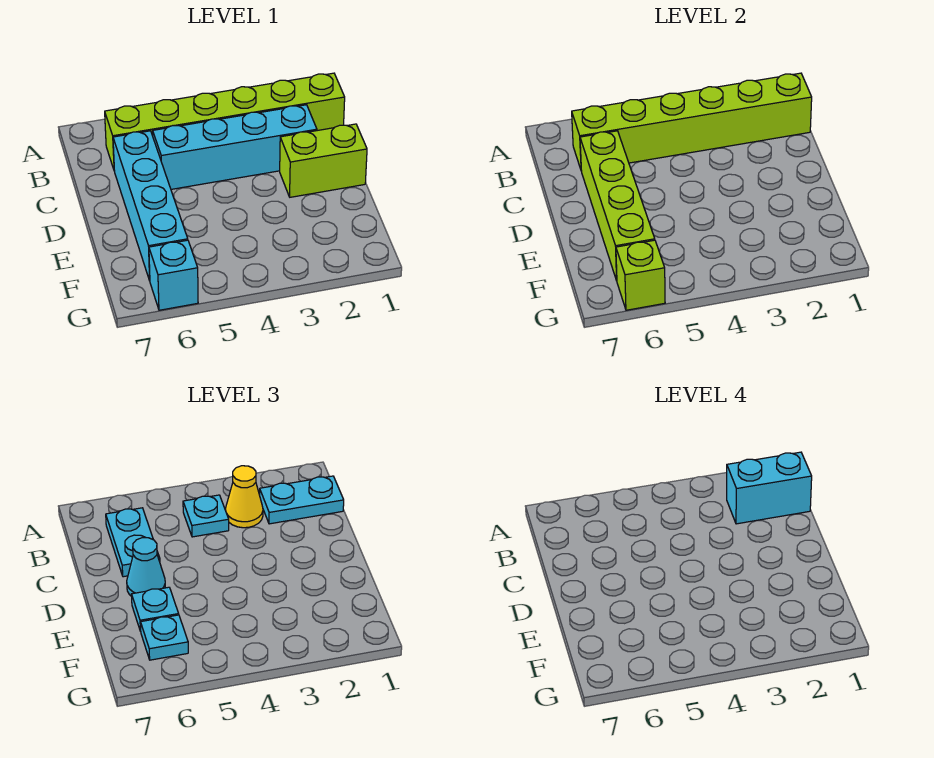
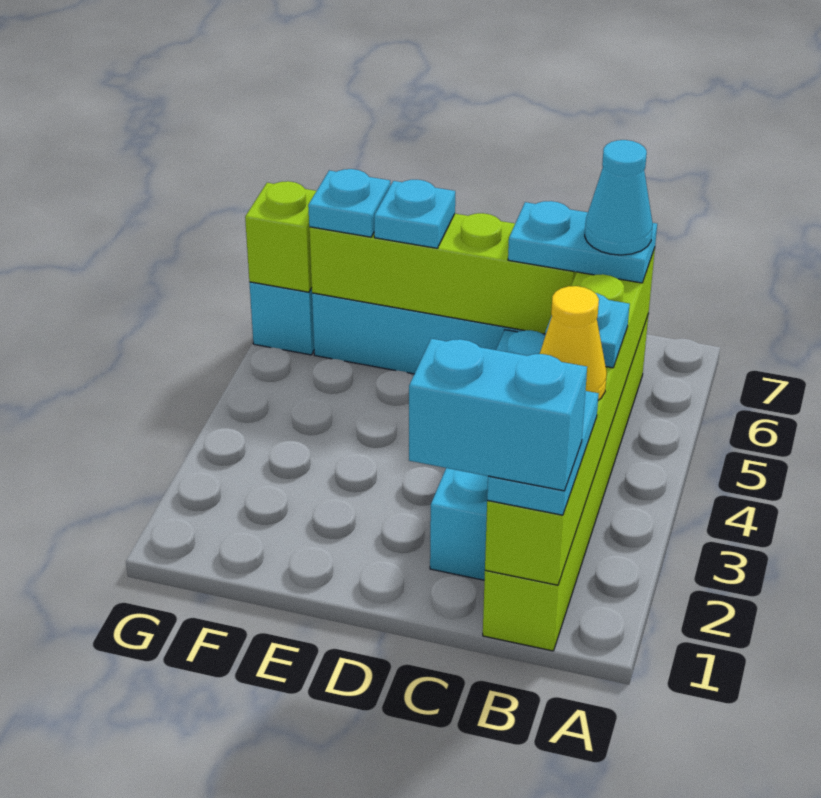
cyan brick B1:B2 level 4 -> cyan brick B1:C1 level 4
lime brick D1:D2 level 1 -> none
cyan cone D6 level 3 -> cyan cone B6 level 4

